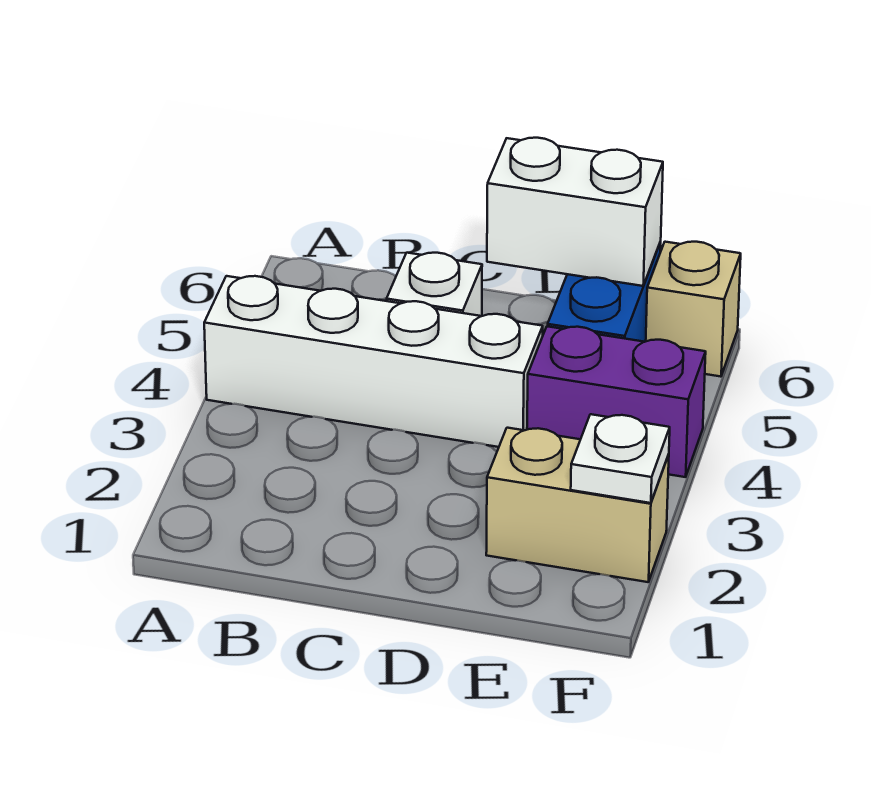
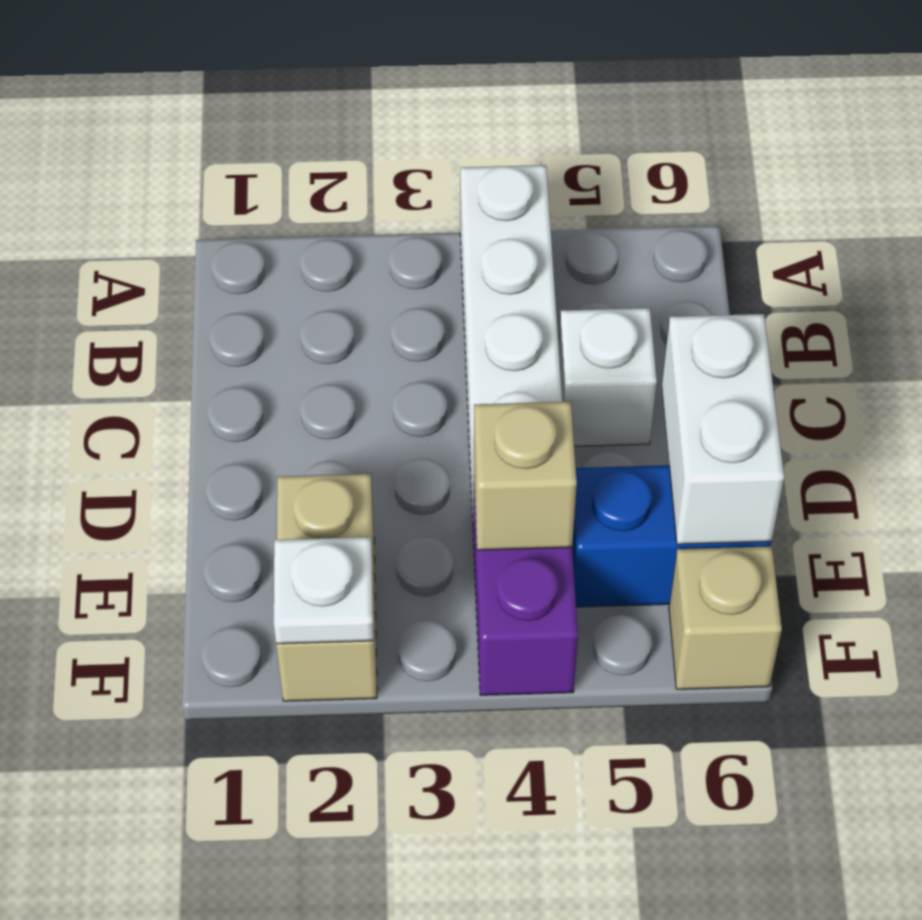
none -> tan brick E4 level 2

